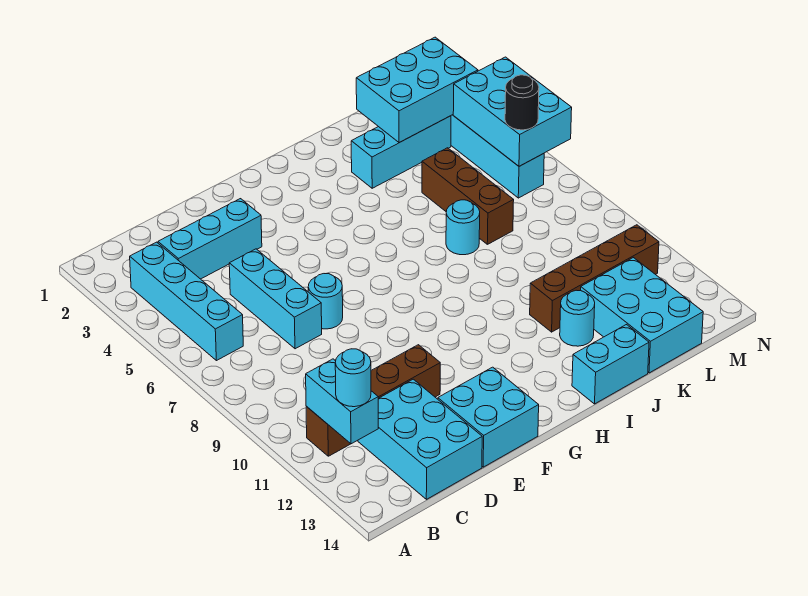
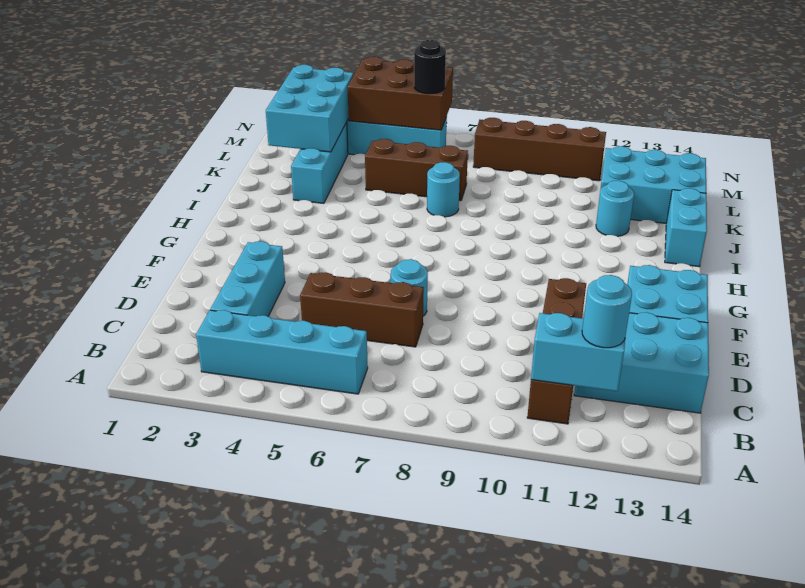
cyan brick D5:D7 level 1 -> brown brick D5:D7 level 1
brown brick J11:M11 level 1 -> brown brick M8:M11 level 1
cyan brick M4:N6 level 2 -> brown brick M4:N6 level 2

